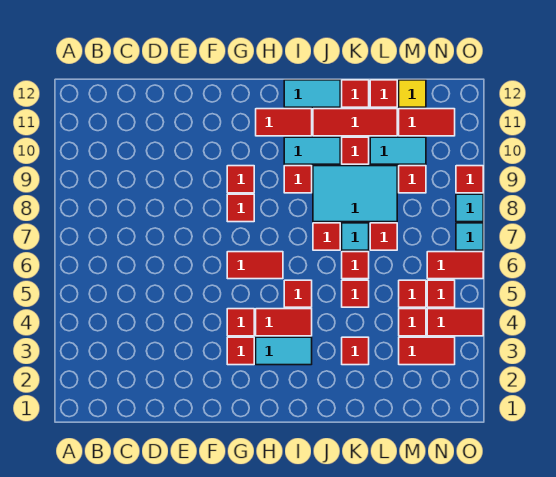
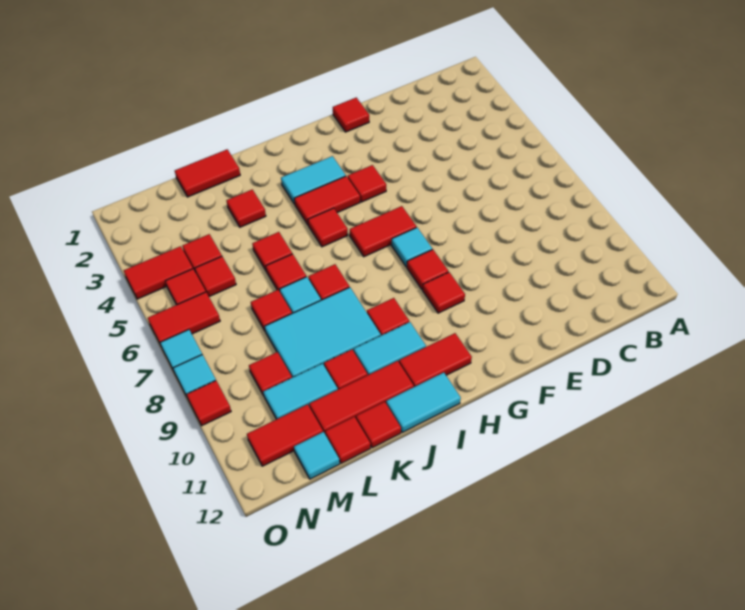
red tile G3 level 1 -> red tile F1 level 1
none -> cyan tile G7 level 1
red tile M3:N3 level 1 -> red tile K1:L1 level 1
yellow tile M12 level 1 -> cyan tile M12 level 1

